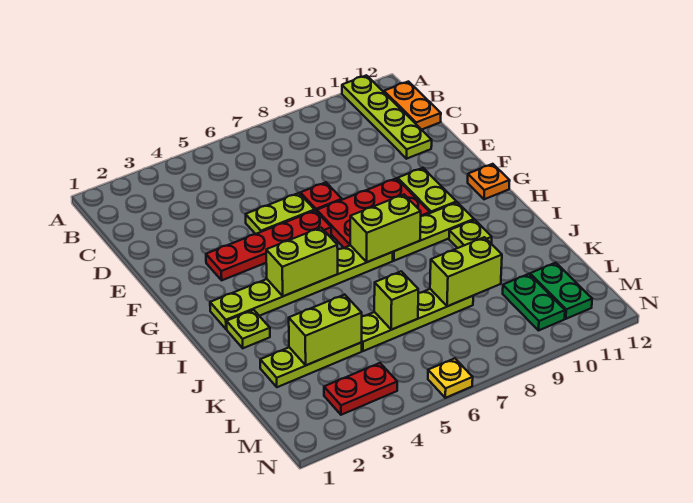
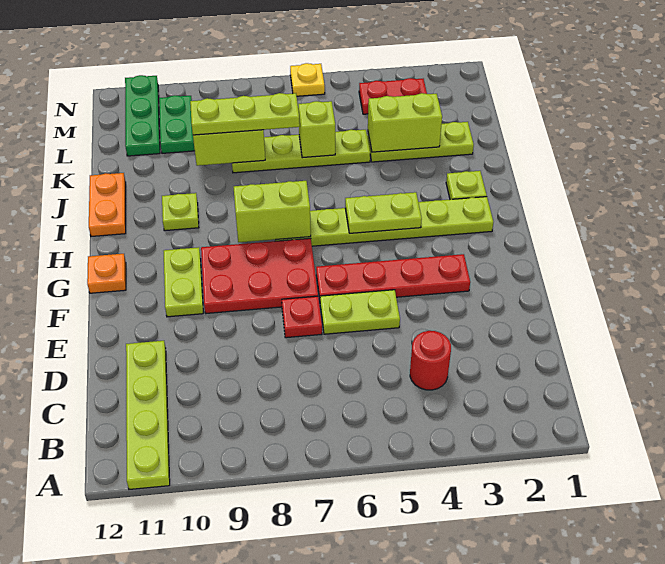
orange plate B12:C12 level 1 -> orange plate I12:J12 level 1
none -> red round brick C4 level 1
lime brick H4:H5 level 2 -> lime plate H4:H5 level 2
lime plate H8:H10 level 1 -> lime plate K7:K9 level 3
green plate L11:M11 level 1 -> green plate L11:N11 level 1

